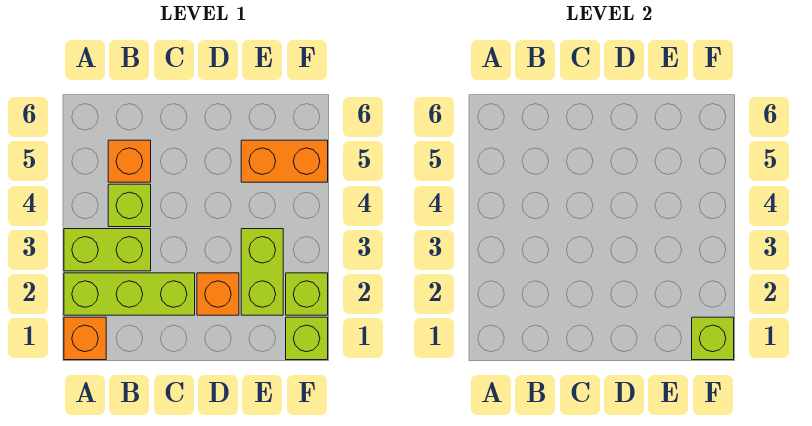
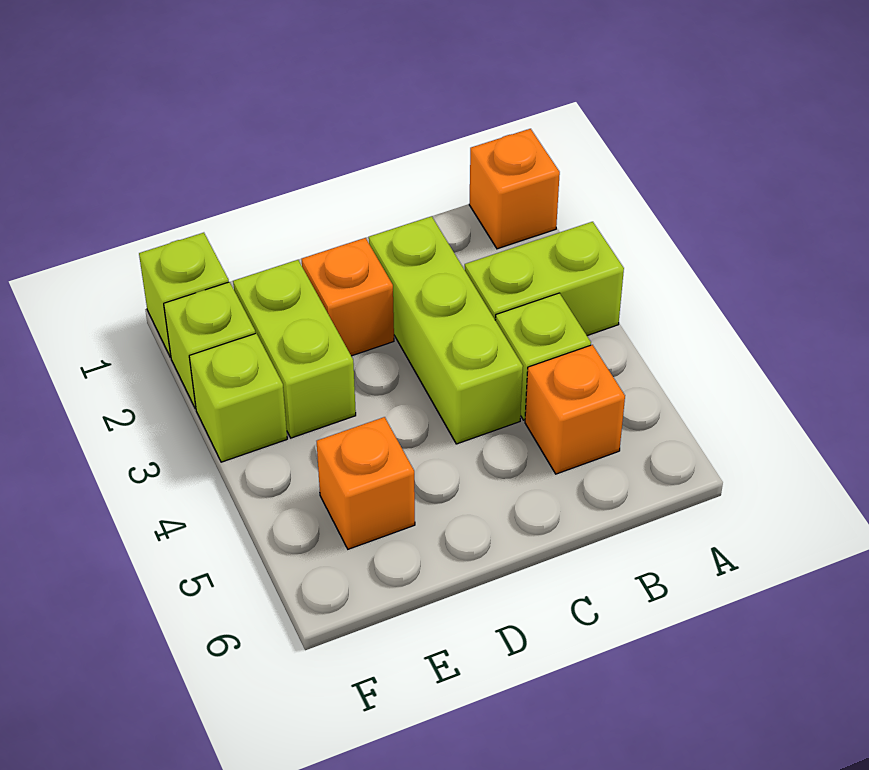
lime brick A2:C2 level 1 -> lime brick C2:C4 level 1
orange brick E5:F5 level 1 -> orange brick E5 level 1
lime brick F1 level 2 -> lime brick F3 level 1

